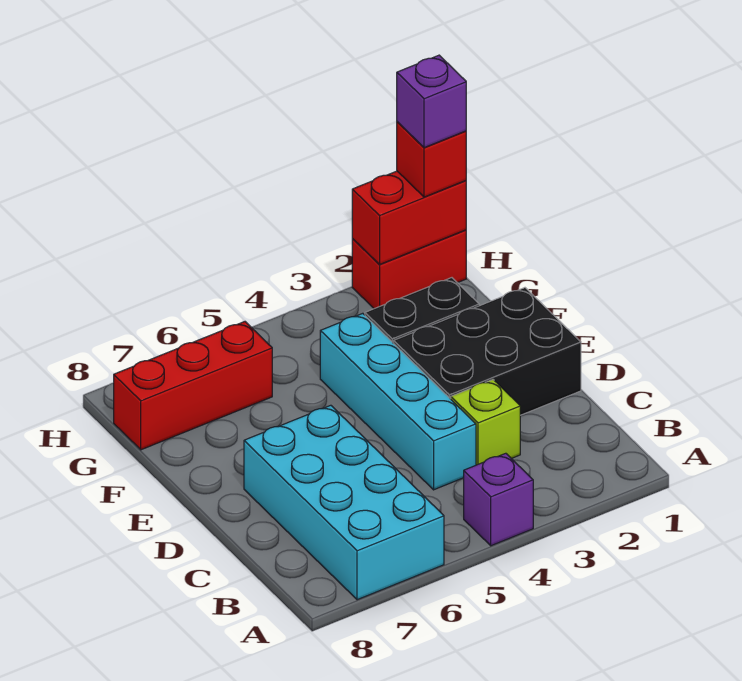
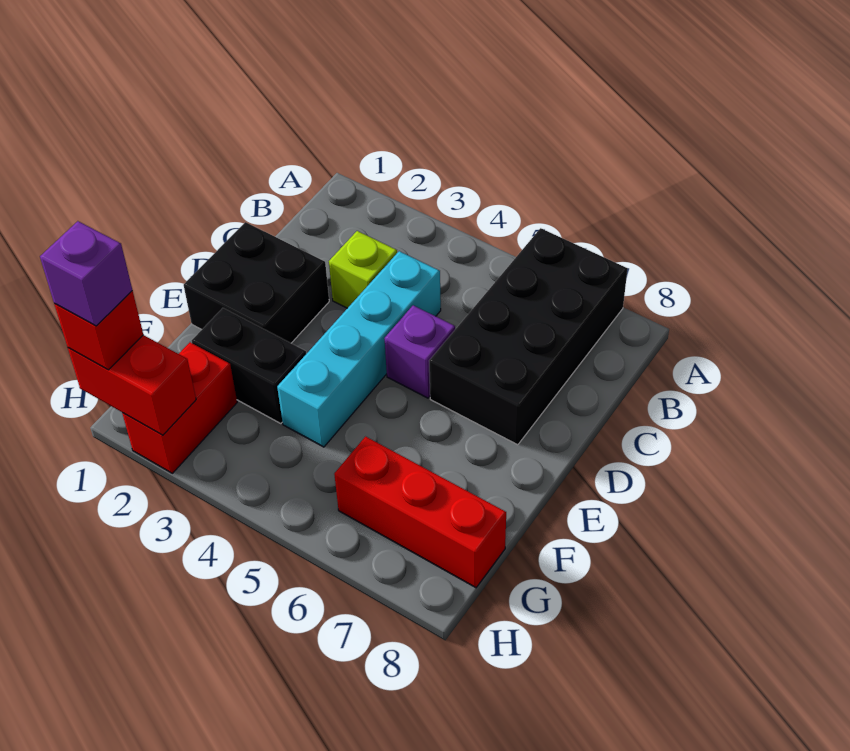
purple brick A4 level 1 -> purple brick D5 level 1
cyan brick A6:D7 level 1 -> black brick A6:D7 level 1
black brick D1:E3 level 1 -> black brick D1:E2 level 1
red brick H1:H2 level 1 -> red brick G2:H2 level 1

